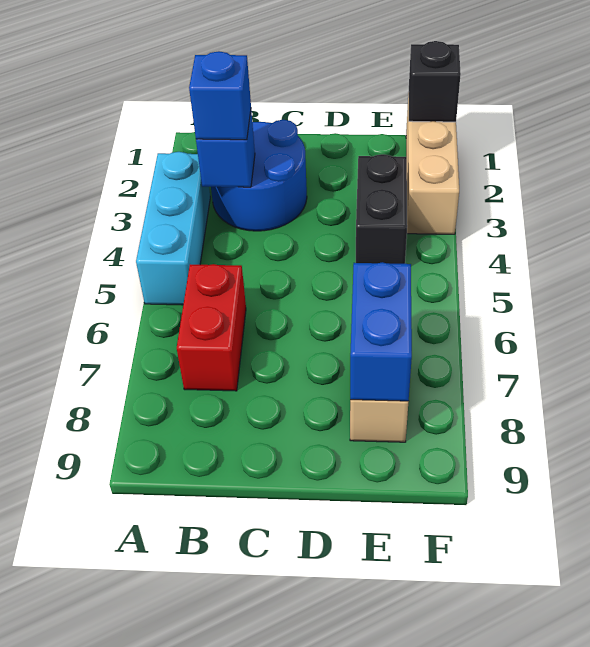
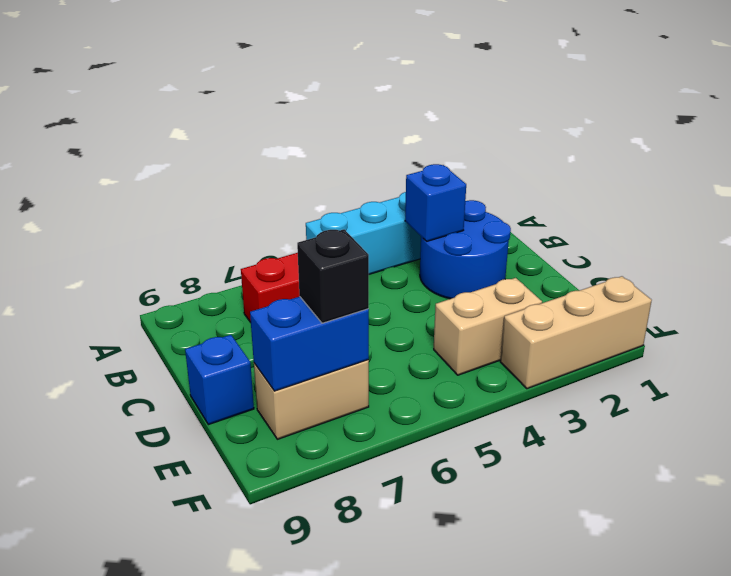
blue brick B3 level 3 -> blue brick D9 level 1
black brick E3:E4 level 1 -> tan brick E3:E4 level 1
black brick F1 level 2 -> black brick E7 level 3

